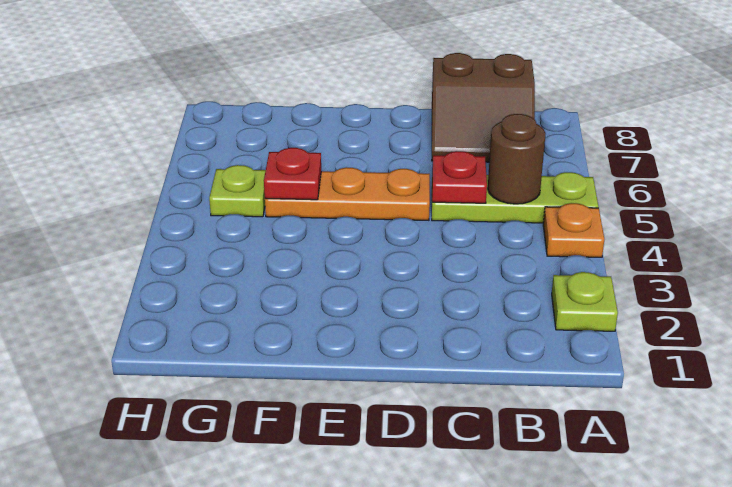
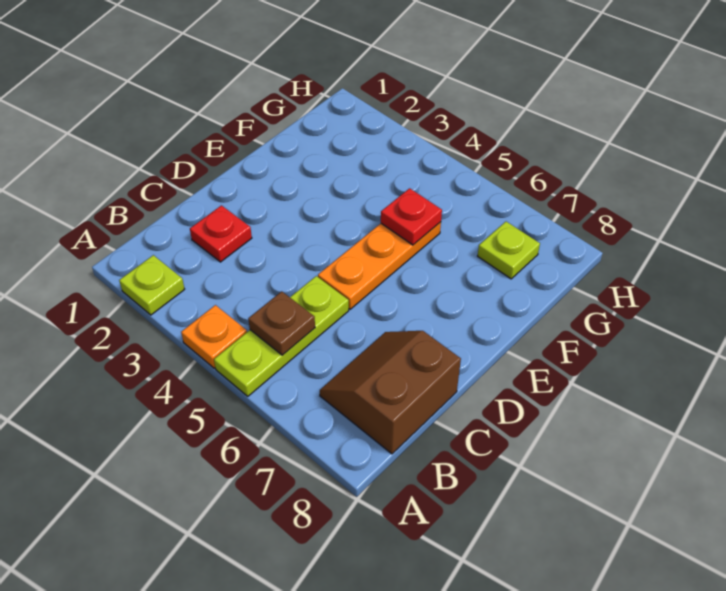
brown round brick B5 level 2 -> brown plate B5 level 2
red plate C5 level 2 -> red plate C2 level 1
lime plate G5 level 1 -> lime plate G7 level 1

